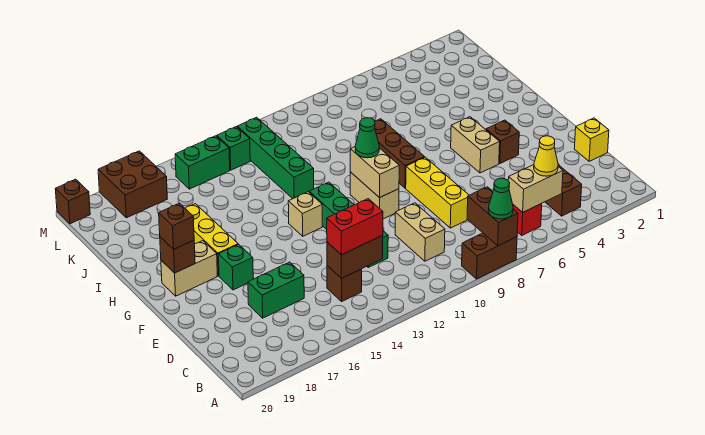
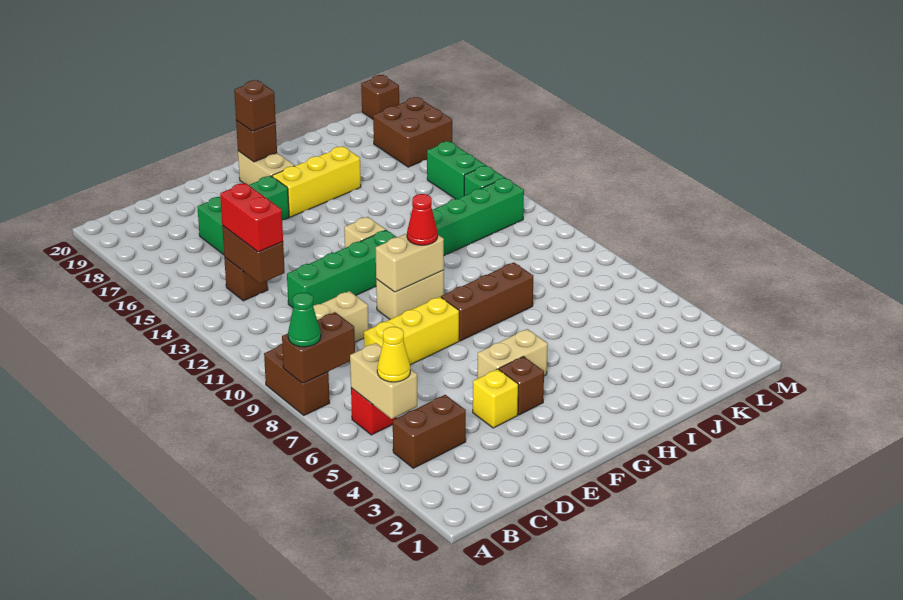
yellow brick D1 level 1 -> yellow brick E4 level 1
green cone G10 level 3 -> red cone G10 level 3

